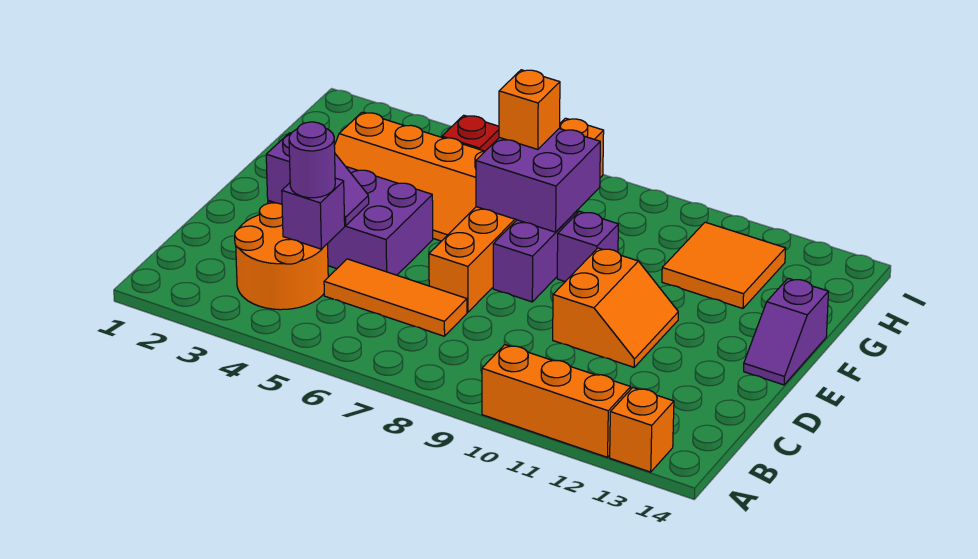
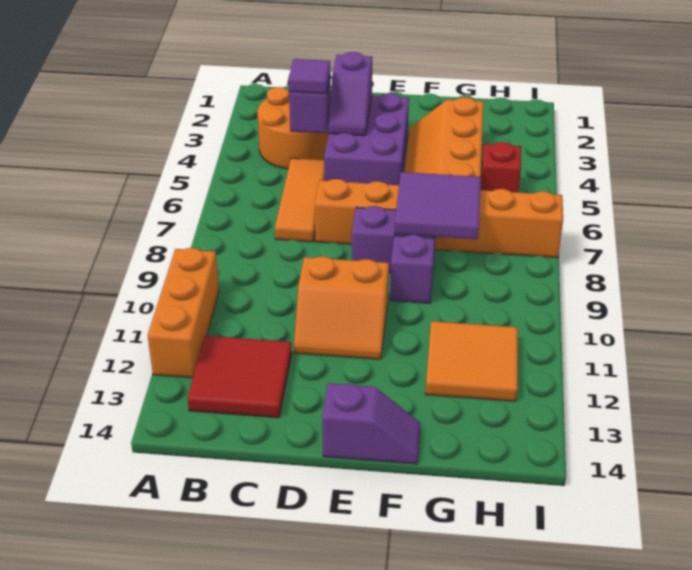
orange brick A13 level 1 -> none
none -> red tile B12:C13 level 1
purple round brick C4 level 3 -> purple tile C4 level 3
purple slope E14:F14 level 1 top F -> purple slope E14:F14 level 1 top E
purple brick F7:G8 level 2 -> purple tile F7:G8 level 2
orange brick G7 level 3 -> none

